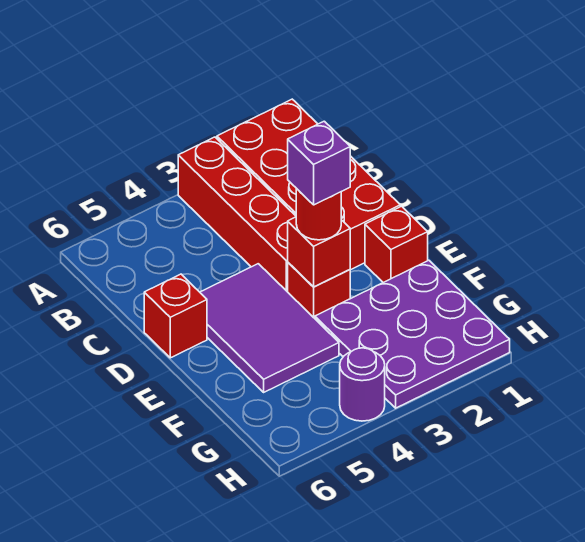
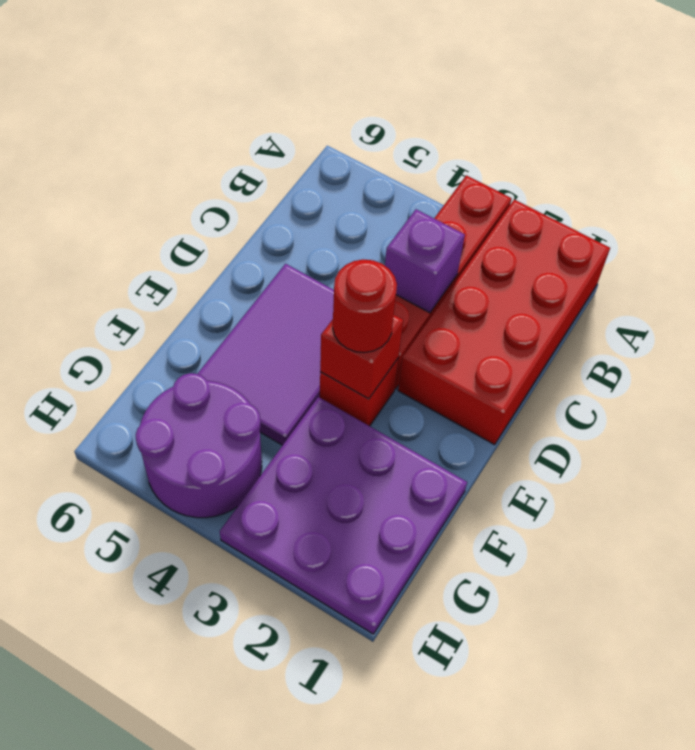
red brick D6 level 1 -> none
red brick E1 level 1 -> none
purple brick E3 level 4 -> purple brick C3 level 2
purple round brick H4 level 1 -> purple round brick G4:H5 level 1

